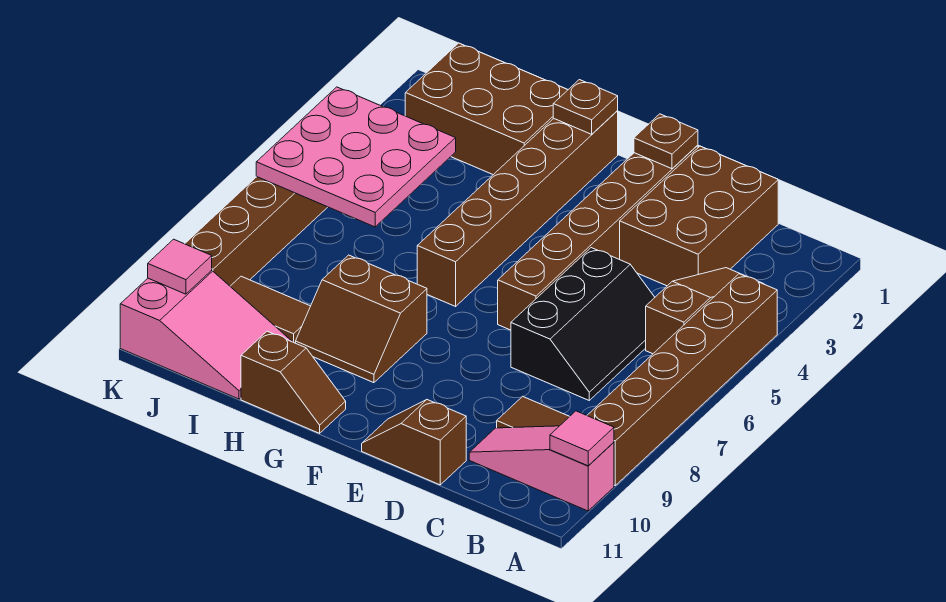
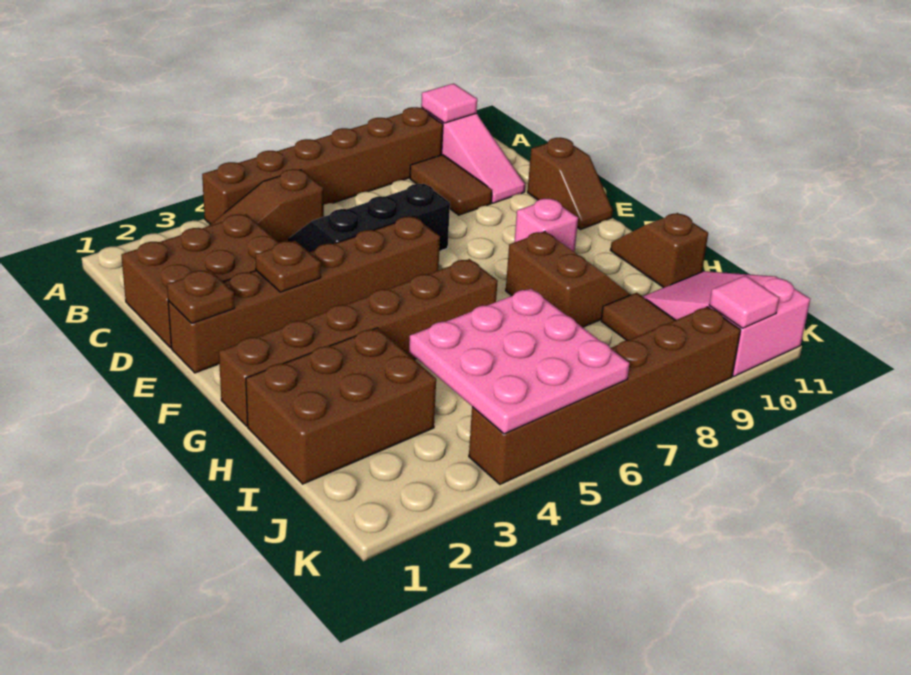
none -> pink brick F9 level 1
brown plate G1 level 2 -> brown plate E3 level 2
brown brick H1:J2 level 1 -> brown brick H1:I3 level 1

